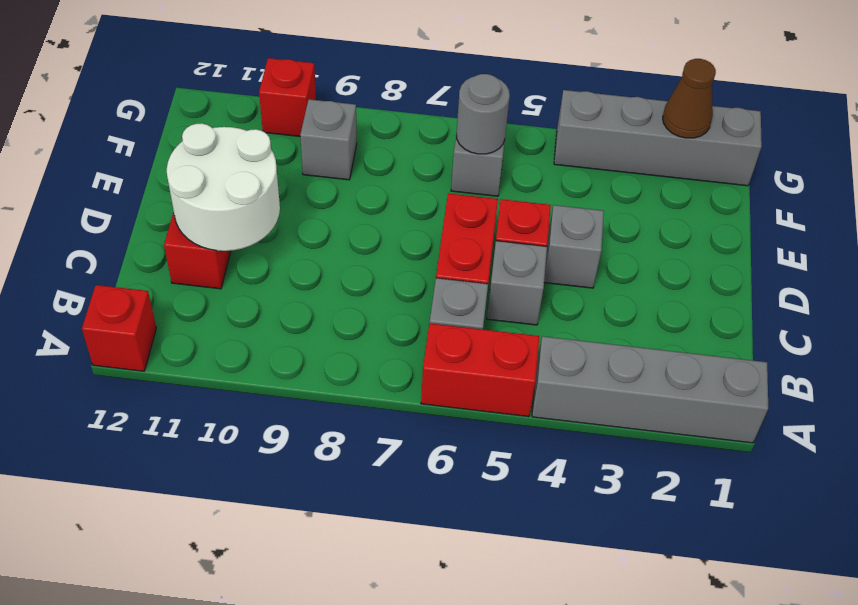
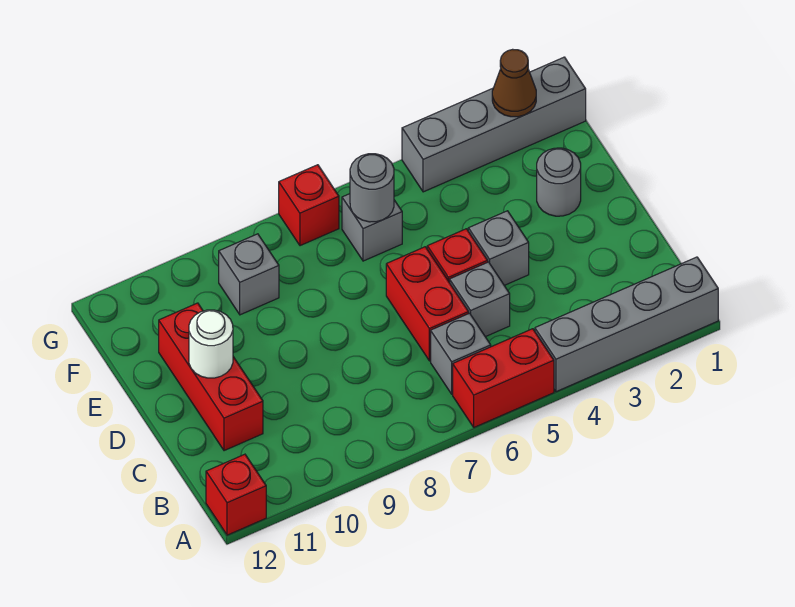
white round brick C10:D11 level 2 -> white round brick D11 level 2
none -> grey round brick E2 level 1
red brick G10 level 1 -> red brick G7 level 1

